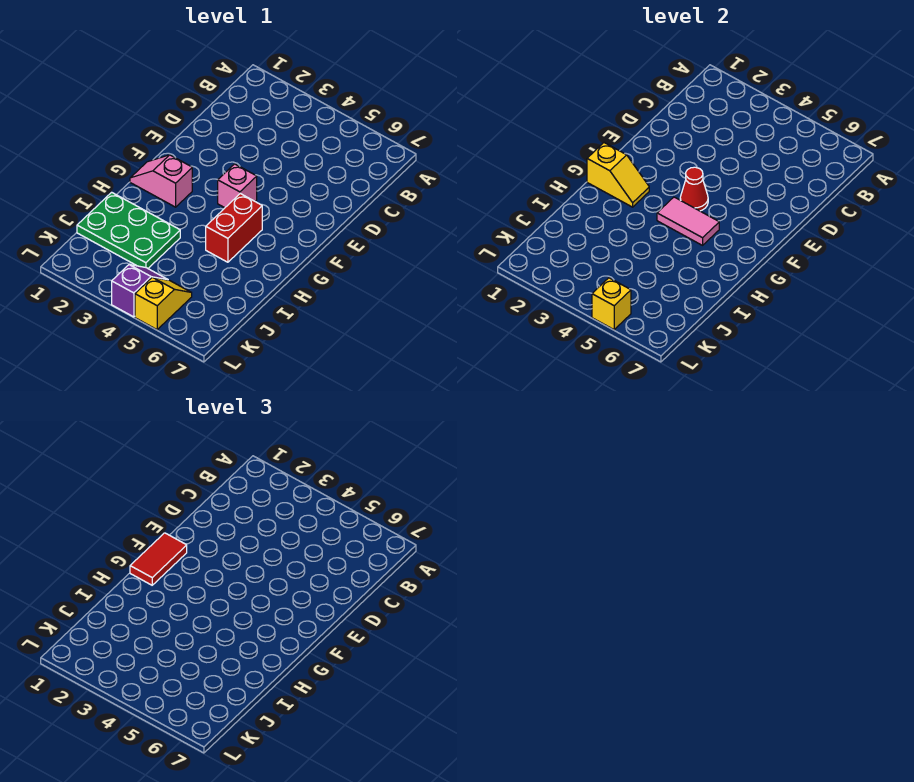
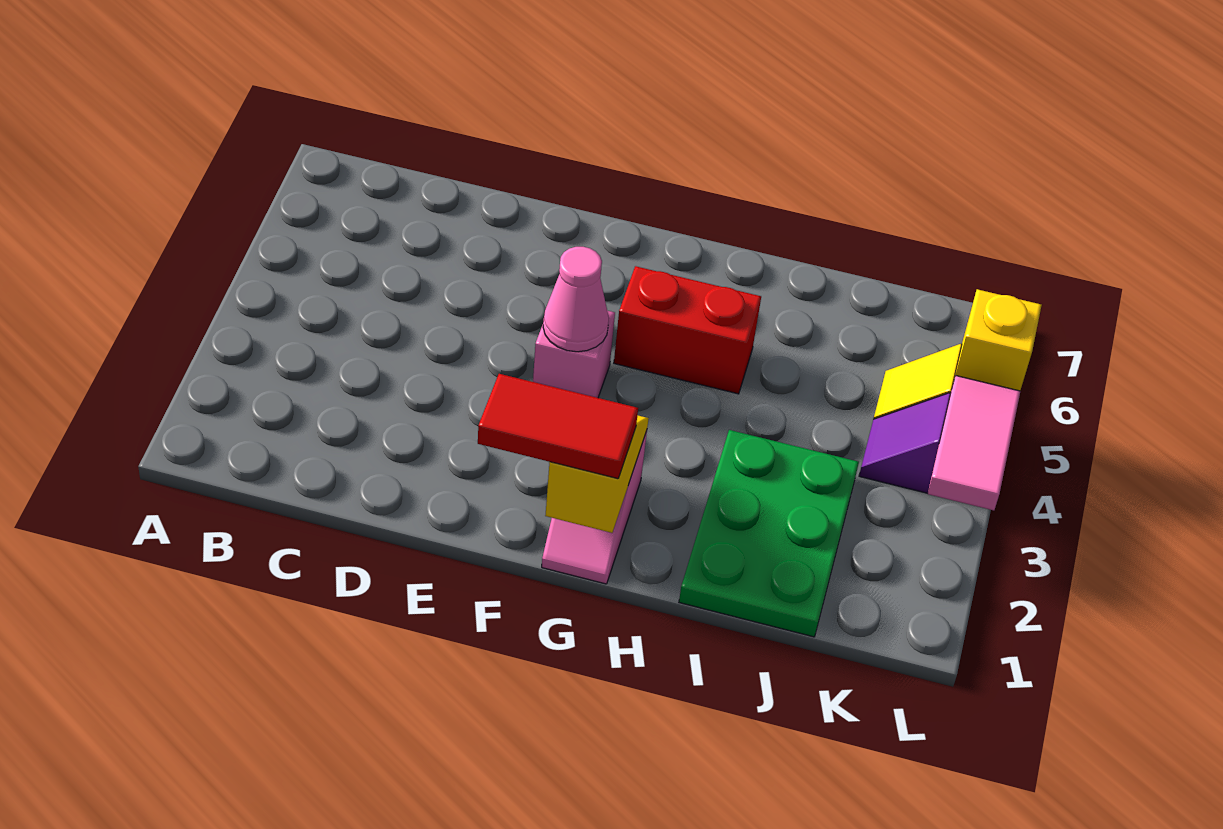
red cone F4 level 2 -> pink cone F4 level 2
pink tile G4:G5 level 2 -> pink tile L3:L4 level 2

